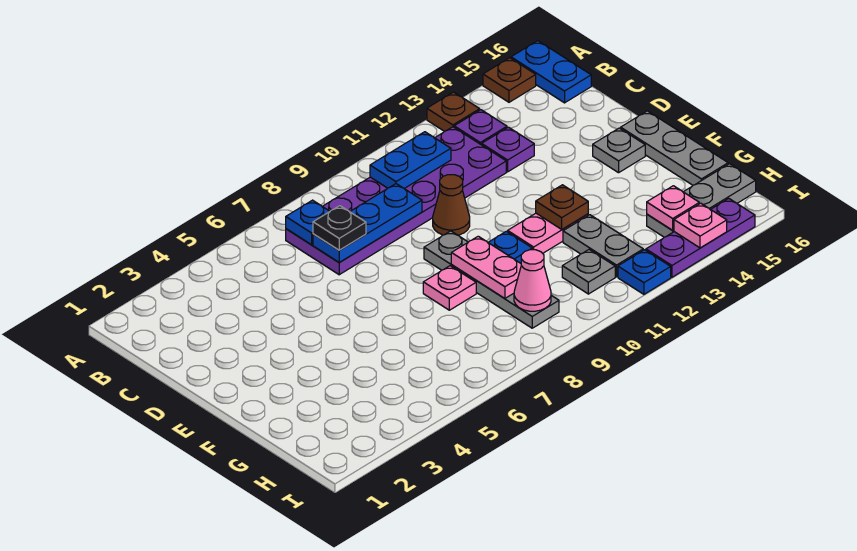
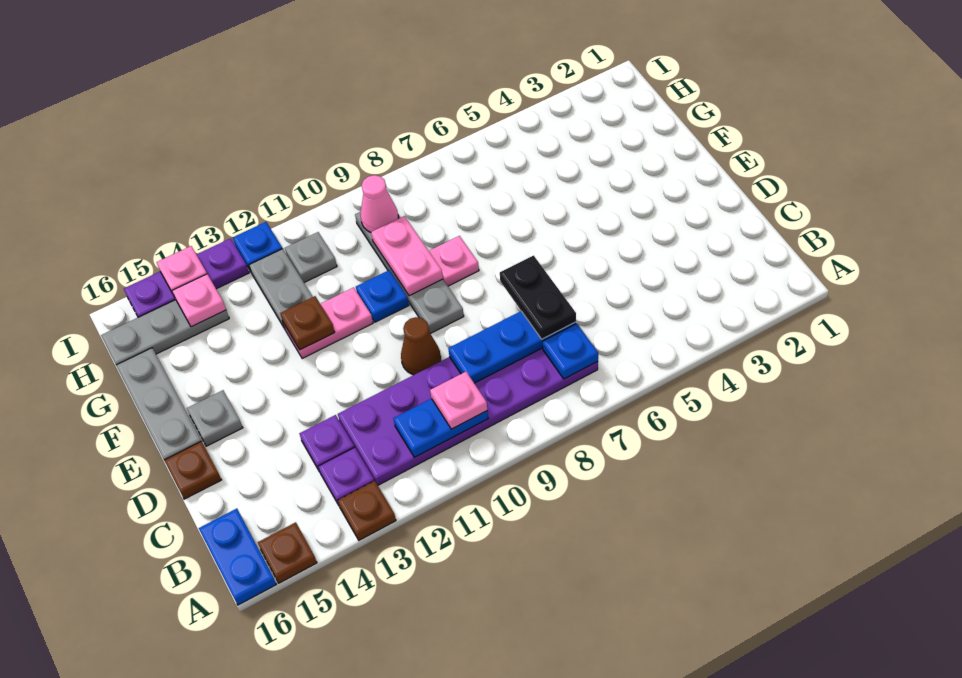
none -> pink plate B10 level 3
black plate C7 level 3 -> black plate C7:D7 level 3
none -> brown plate D16 level 1

